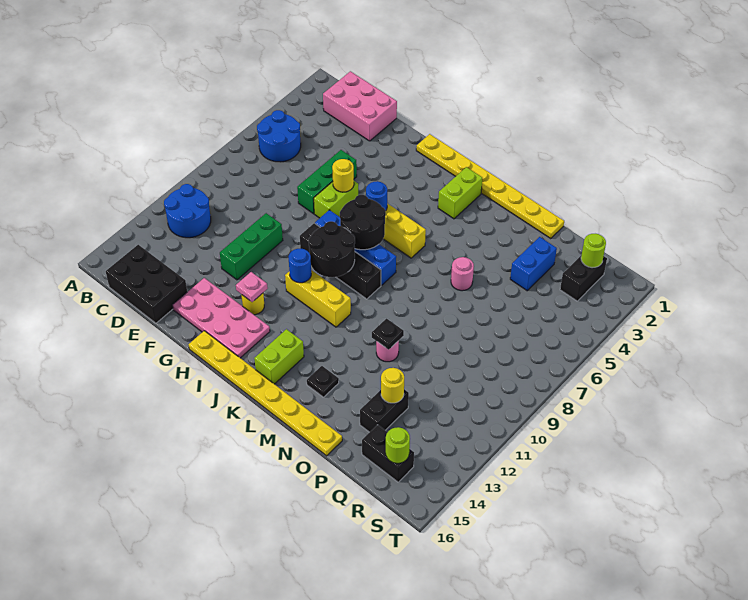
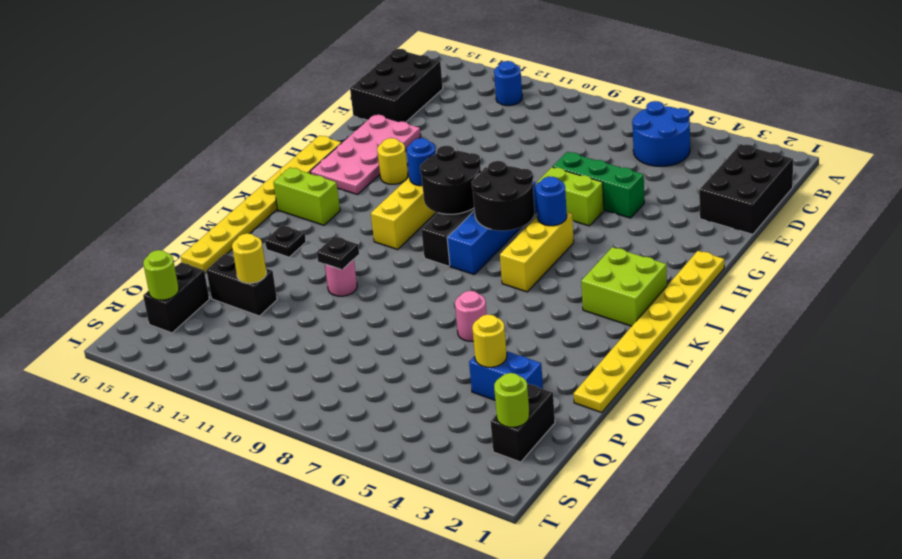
blue round brick B11:C12 level 1 -> blue round brick B12 level 1
pink brick C1:E2 level 1 -> black brick C1:E2 level 1
green brick F10:F12 level 1 -> none
yellow round brick G6 level 2 -> yellow round brick P4 level 2
pink plate H13 level 2 -> none
lime brick K2:K3 level 1 -> lime brick J2:K3 level 1
black brick R2:R3 level 1 -> black brick Q2:R2 level 1

